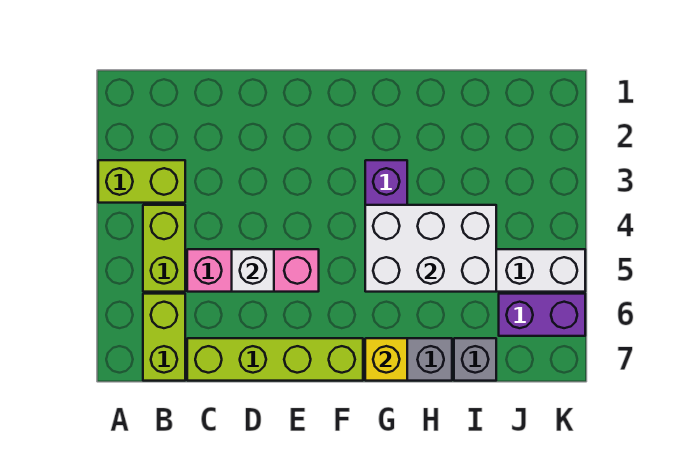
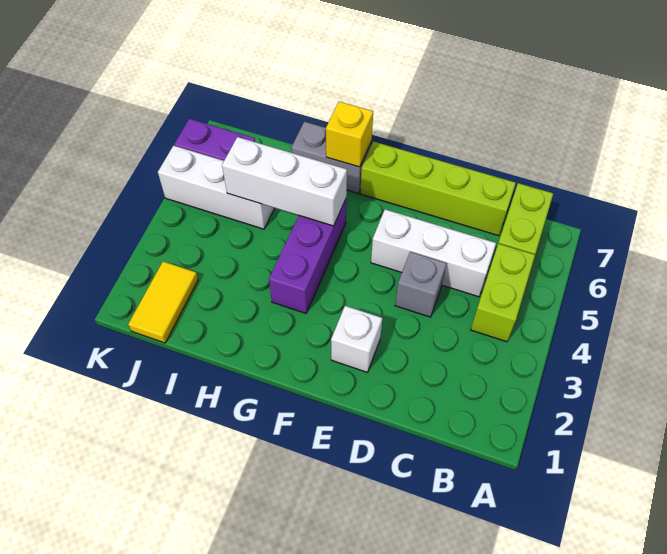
lime brick A3:B3 level 1 -> none
pink brick C5:E5 level 1 -> white brick C5:E5 level 1
white brick D5 level 2 -> white brick E2 level 1
white brick G4:I5 level 2 -> white brick G5:I5 level 2
grey brick I7 level 1 -> grey brick D4 level 1
none -> yellow tile J1:J2 level 1

